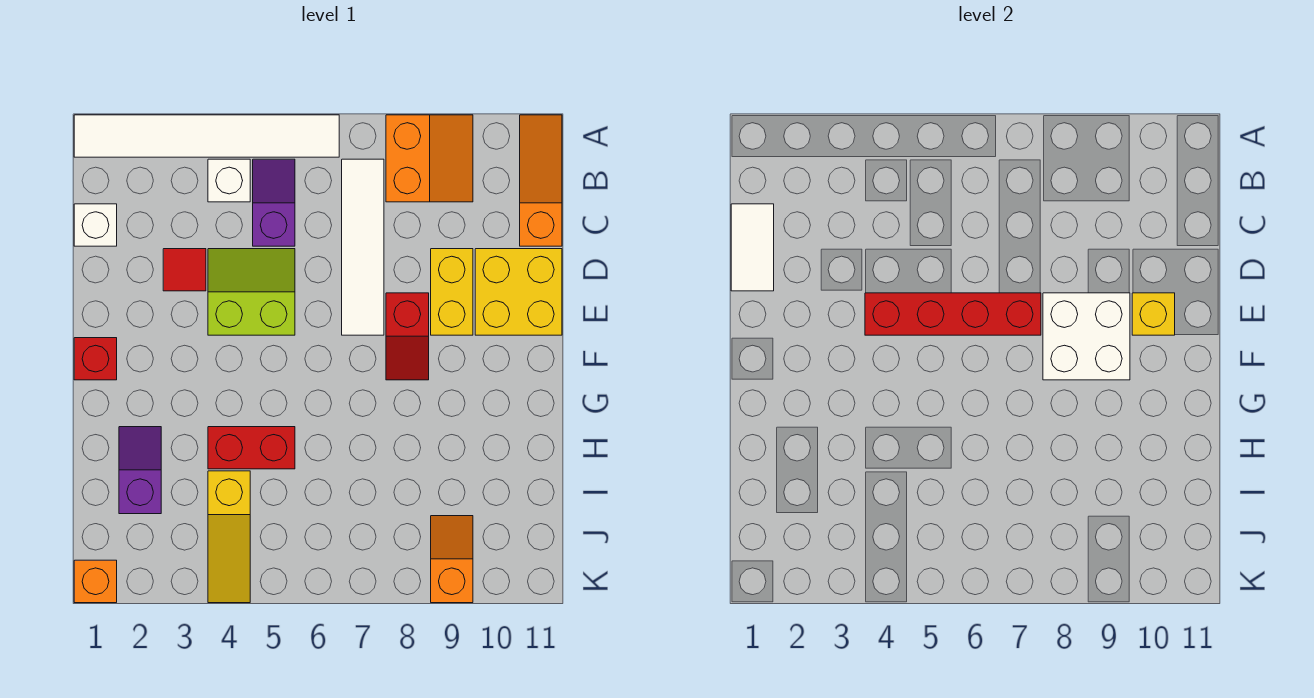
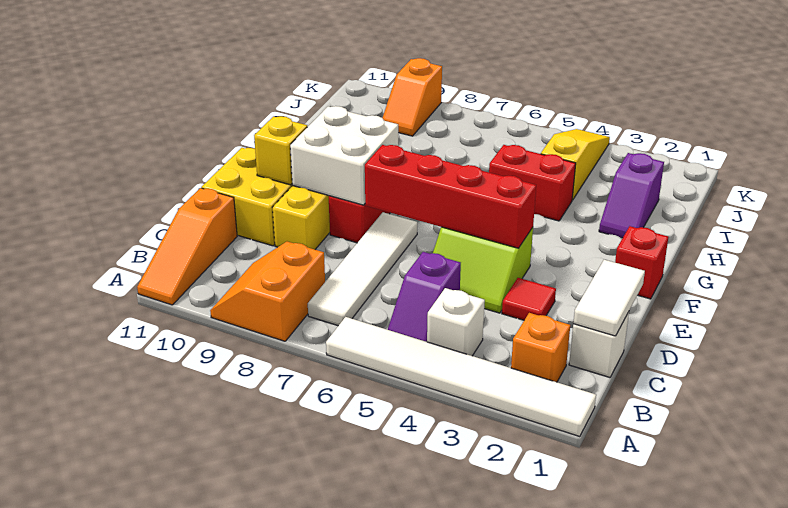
orange brick K1 level 1 -> orange brick B2 level 1

